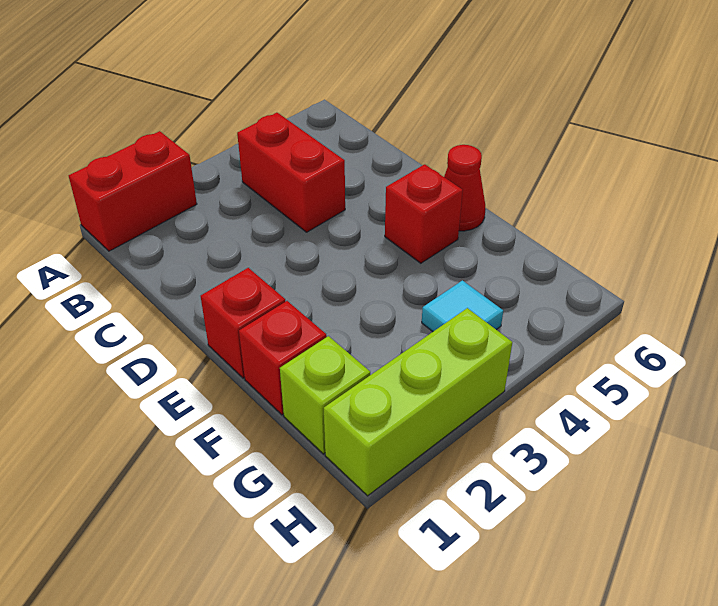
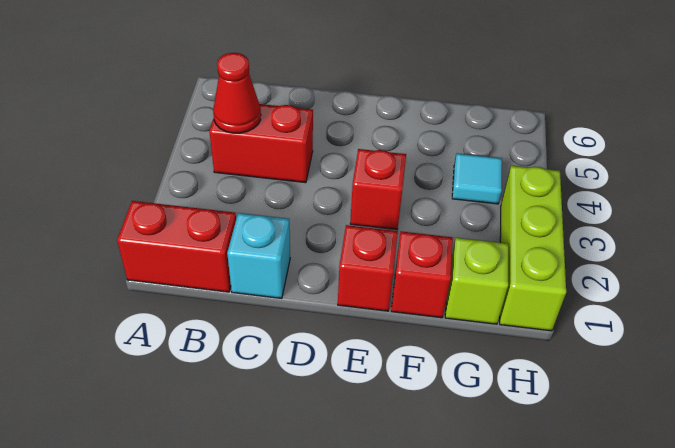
red brick A1:A2 level 1 -> red brick A1:B1 level 1
none -> cyan brick C1 level 1
red brick E5 level 1 -> red brick E3 level 1
red cone E6 level 1 -> red cone B4 level 2

